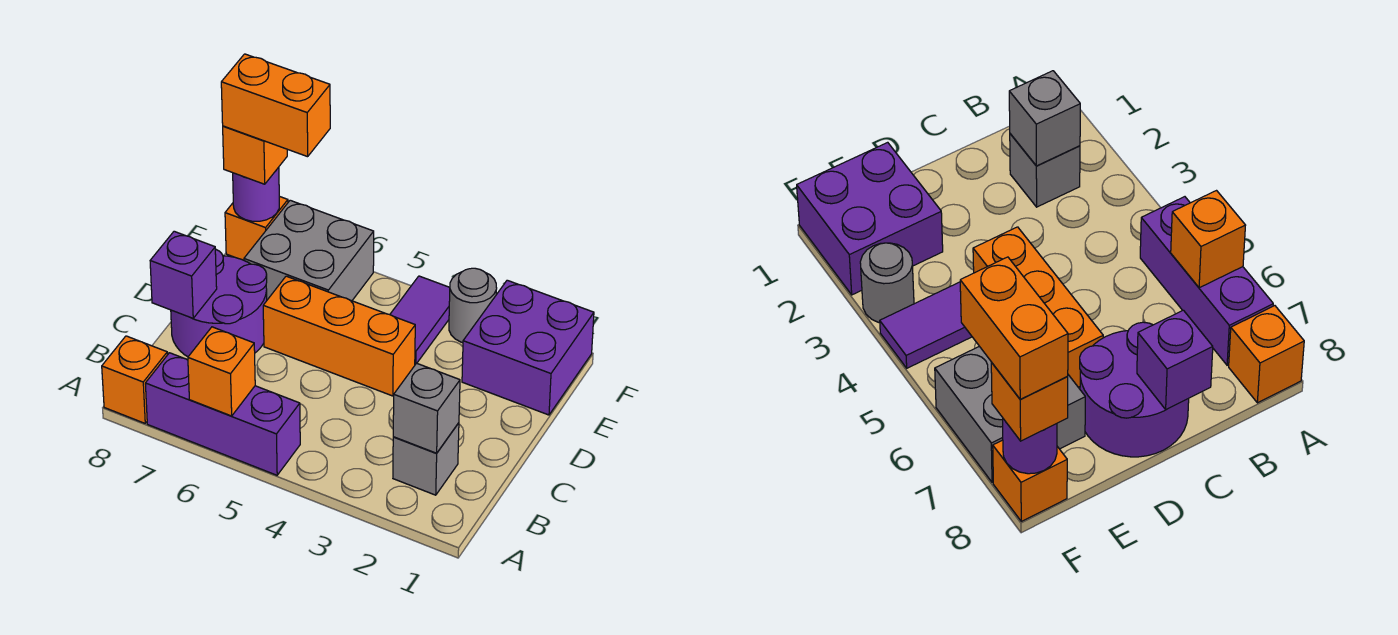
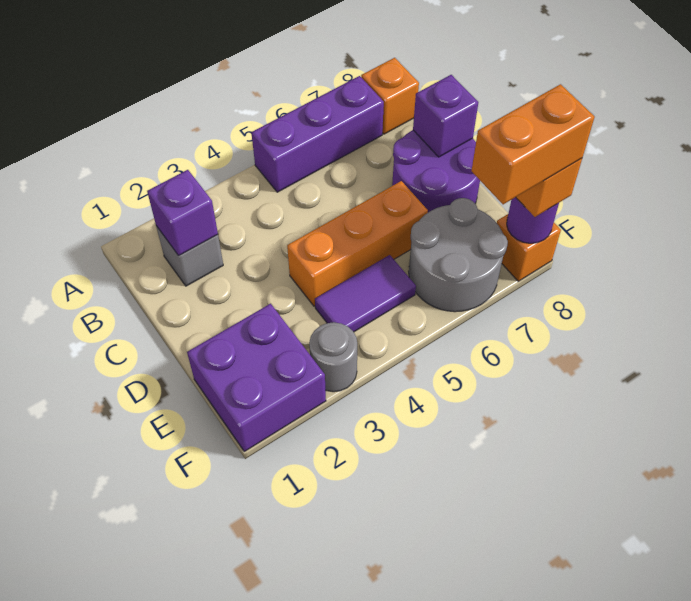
orange brick A6 level 2 -> none
grey brick B2 level 2 -> purple brick B2 level 2
purple tile E4:F4 level 1 -> purple tile E4:E5 level 1
grey brick E6:F7 level 1 -> grey round brick E6:F7 level 1

